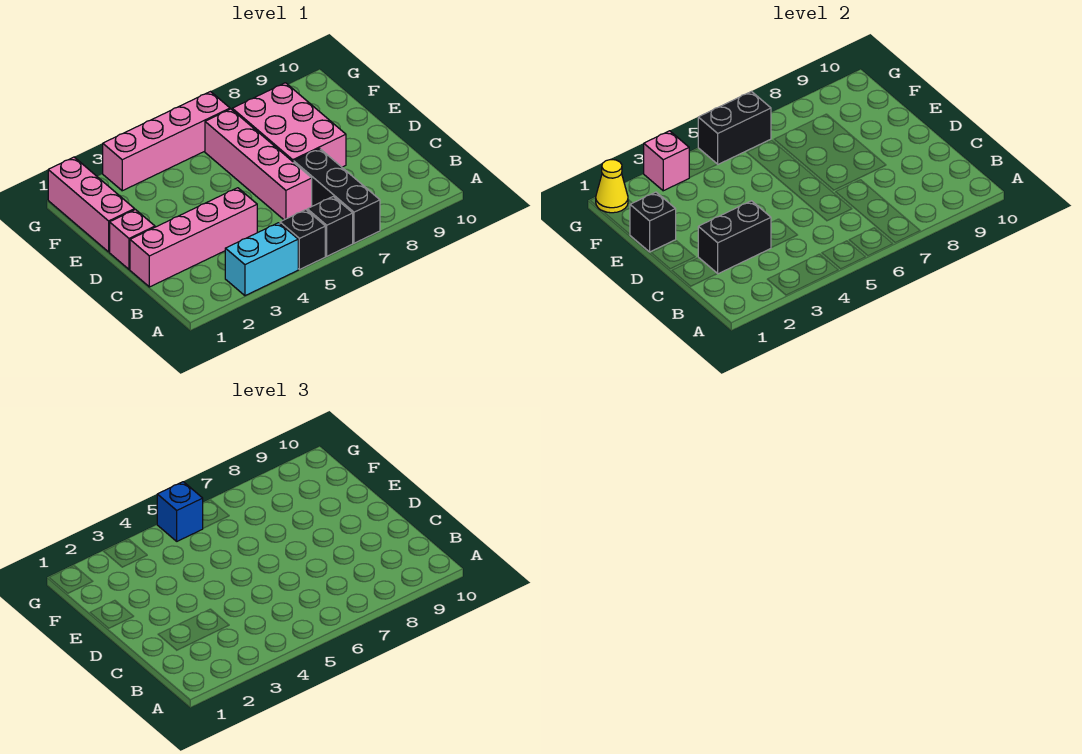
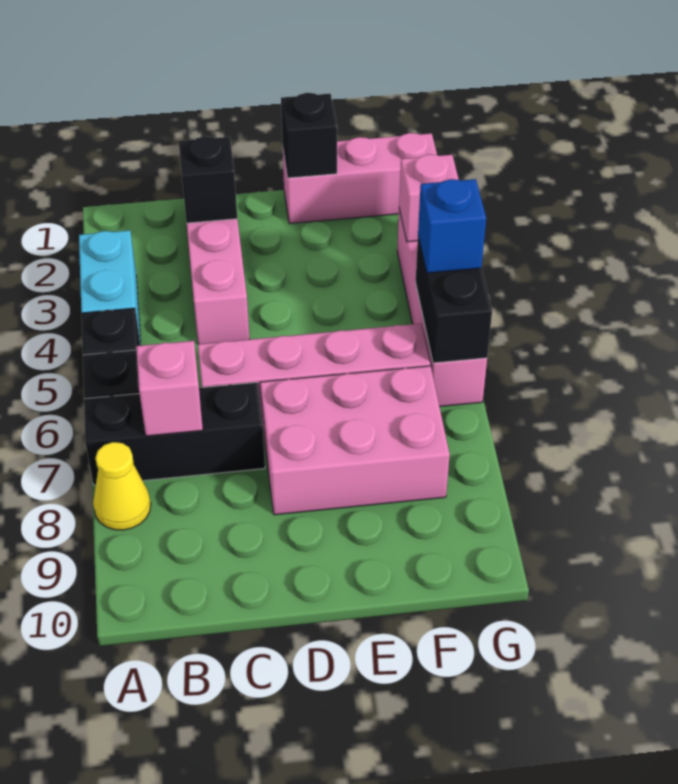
black brick C2:C3 level 2 -> black brick C2 level 2
pink brick D1 level 1 -> pink brick B7 level 2
yellow cone G1 level 2 -> yellow cone A8 level 1

